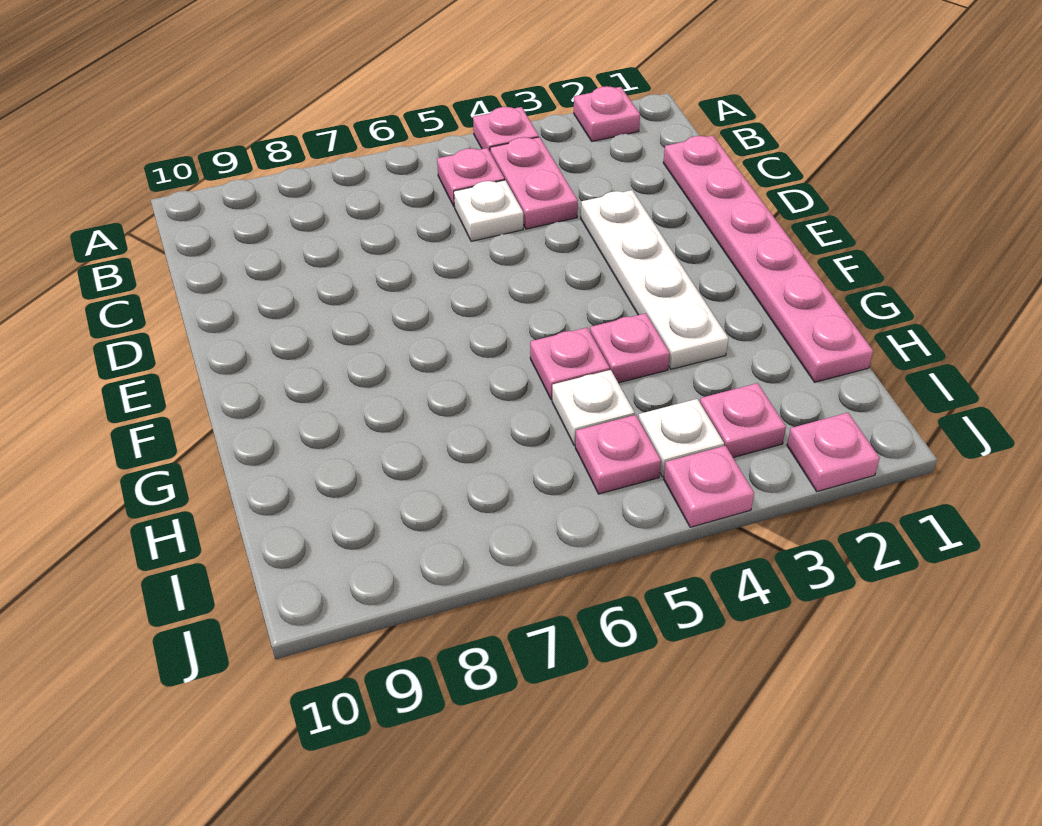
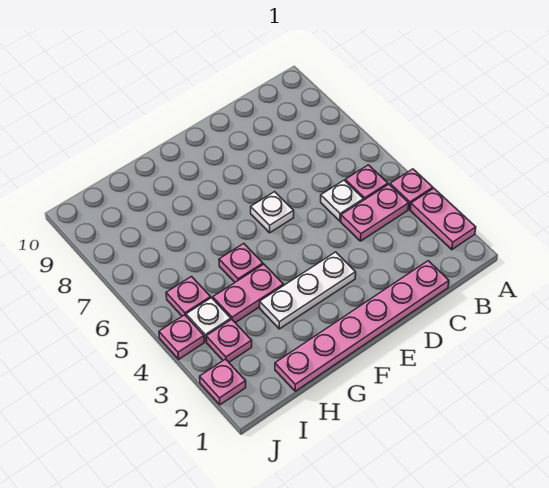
pink plate A2 level 1 -> pink plate A2:A3 level 1
white plate D3:G3 level 1 -> white plate E3:G3 level 1
pink plate G4 level 1 -> pink plate G4:H4 level 1
white plate H5 level 1 -> white plate E6 level 1

